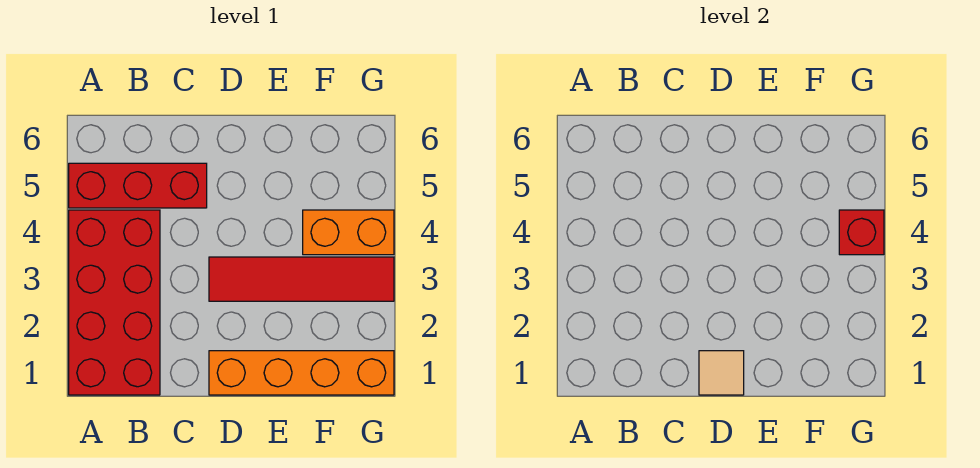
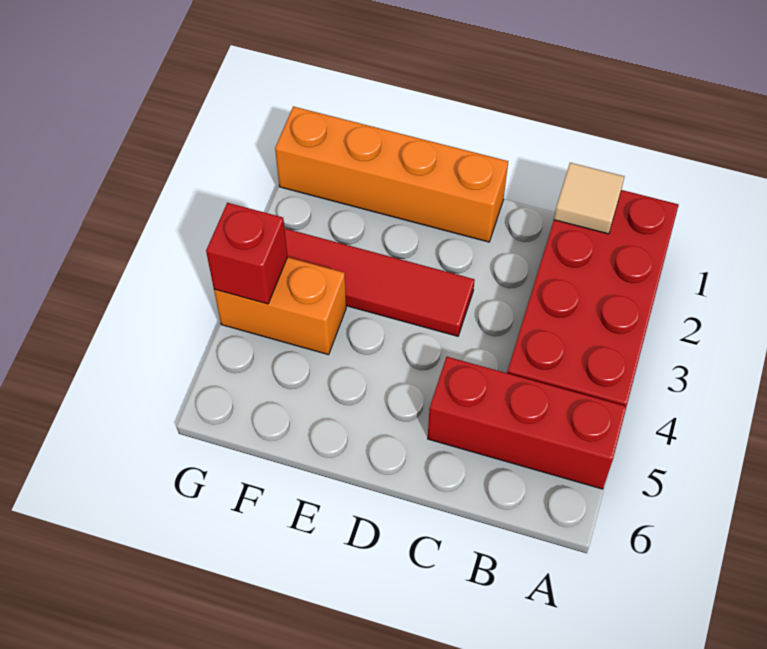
tan tile D1 level 2 -> tan tile B1 level 2

